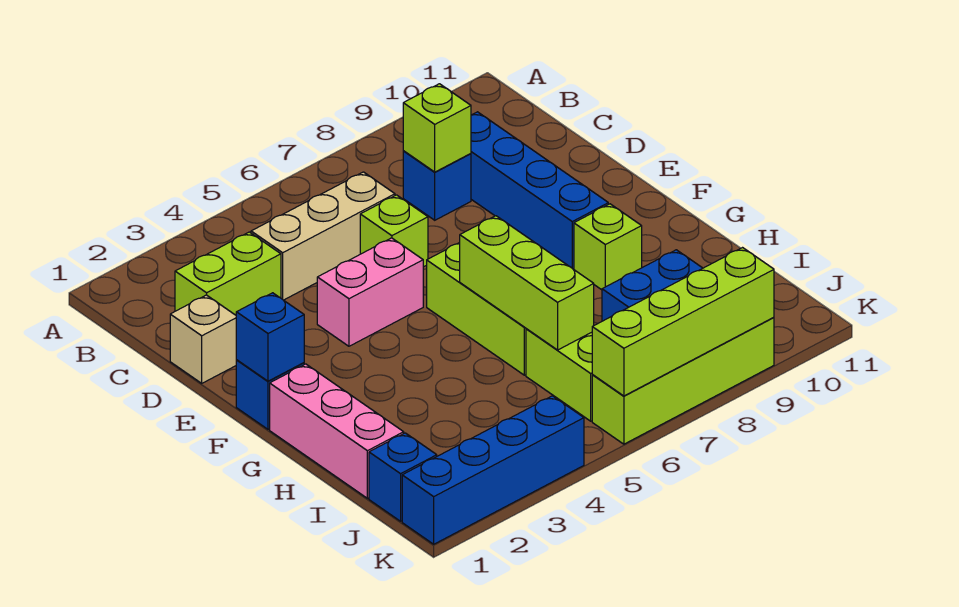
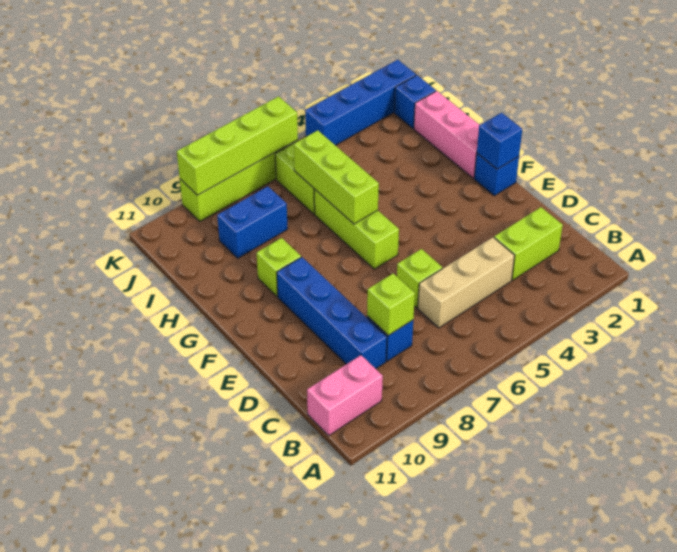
tan brick D1 level 1 -> none
pink brick E4:E5 level 1 -> pink brick B10:B11 level 1

